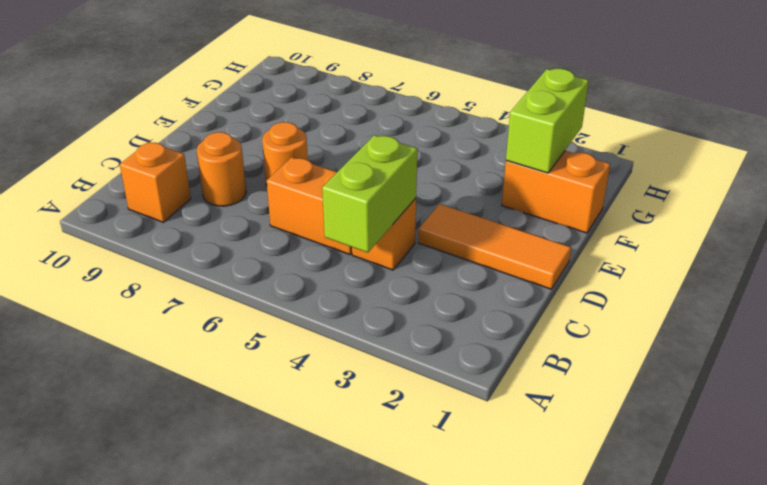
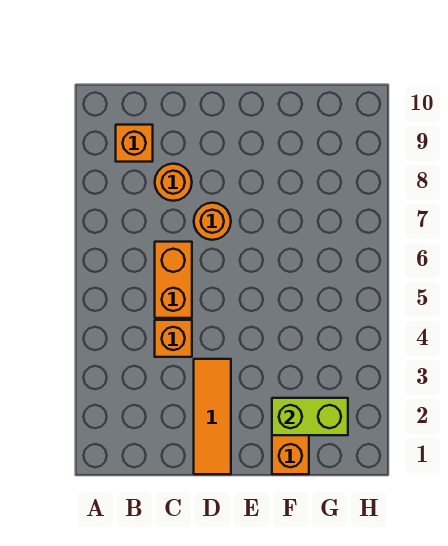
lime brick B4:C4 level 2 -> none

